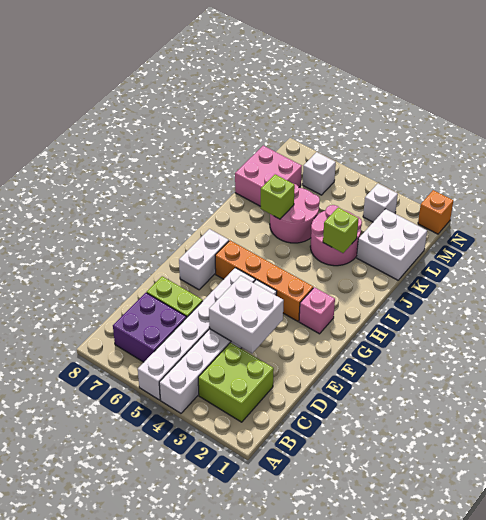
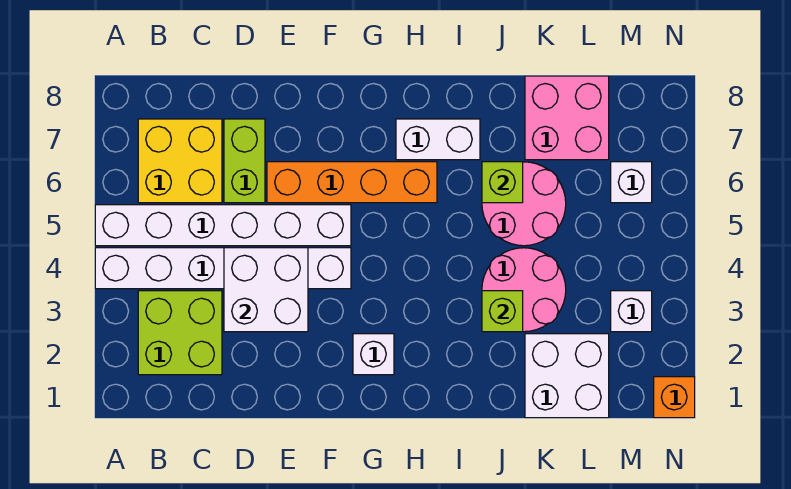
purple brick B6:C7 level 1 -> yellow brick B6:C7 level 1
white brick F7:G7 level 1 -> white brick H7:I7 level 1
pink brick G2 level 1 -> white brick G2 level 1
orange brick G3:G6 level 1 -> orange brick E6:H6 level 1

